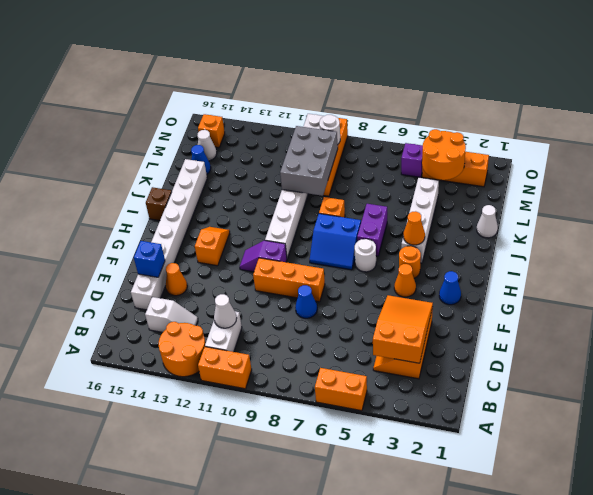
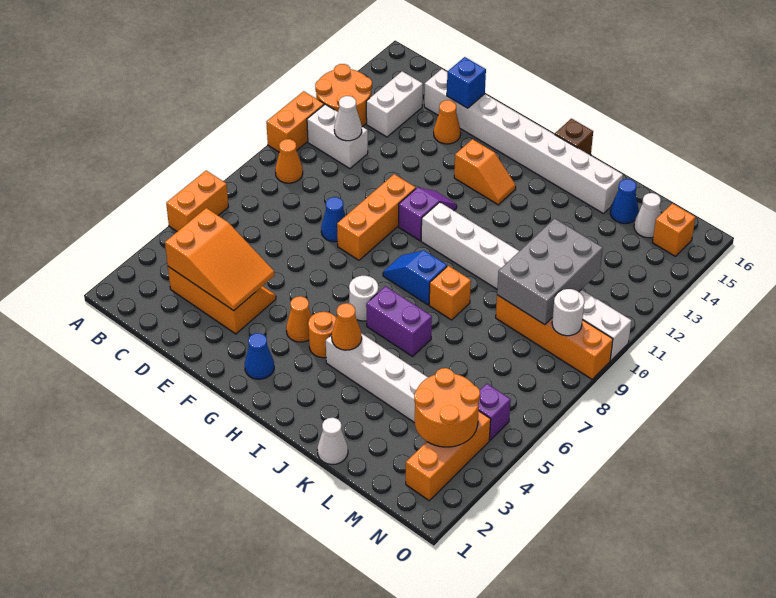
none -> orange cone B9 level 1
white slope C13:C14 level 1 top 14 -> white brick C13:C14 level 1
blue slope H7:I8 level 1 top I -> blue slope H8:I8 level 1 top I
grey brick K9:M10 level 2 -> grey brick L9:M11 level 2

